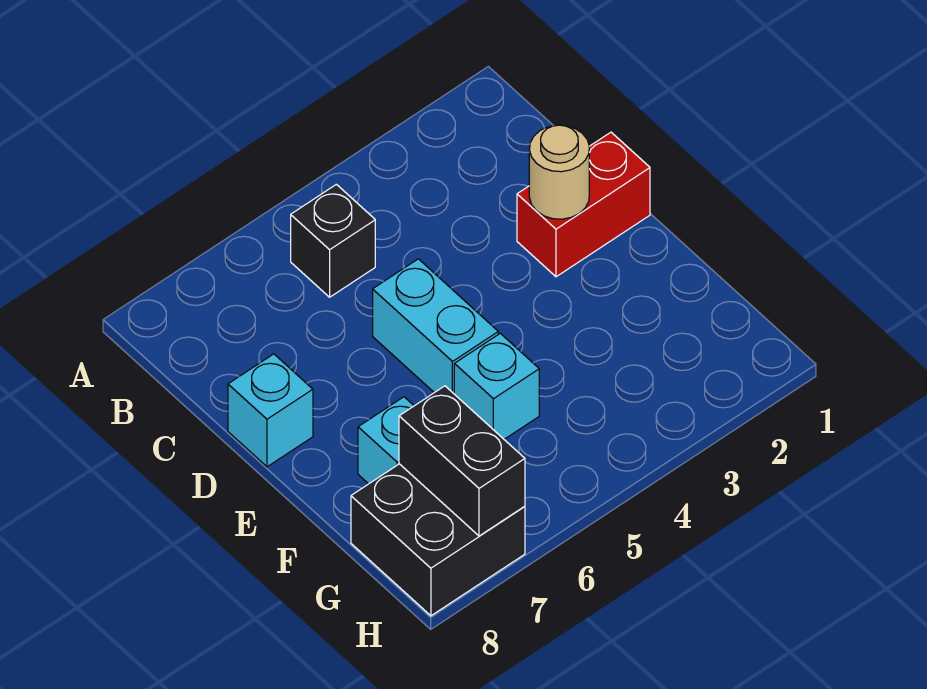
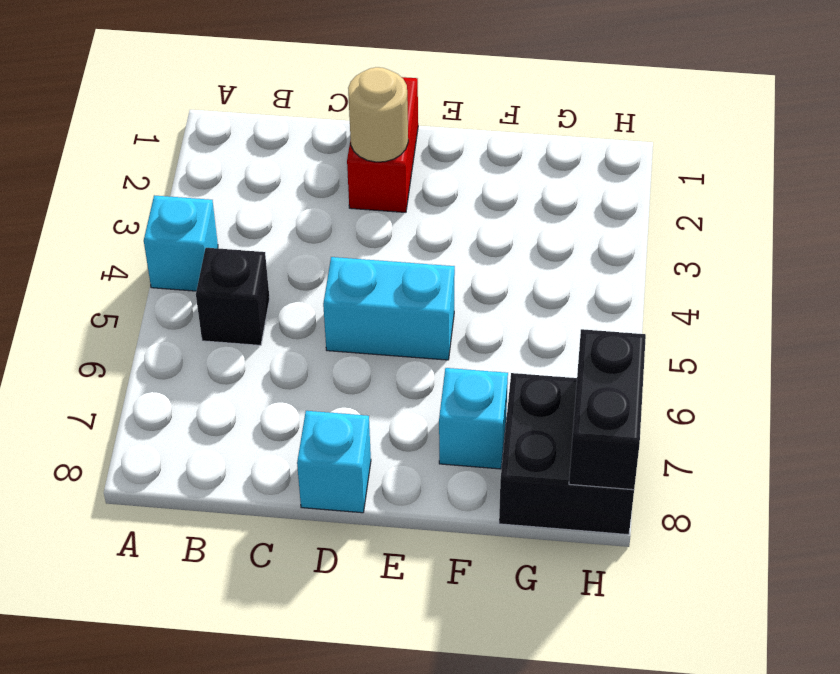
cyan brick F5 level 1 -> cyan brick A4 level 1
black brick G7:H7 level 2 -> black brick H7:H8 level 2

